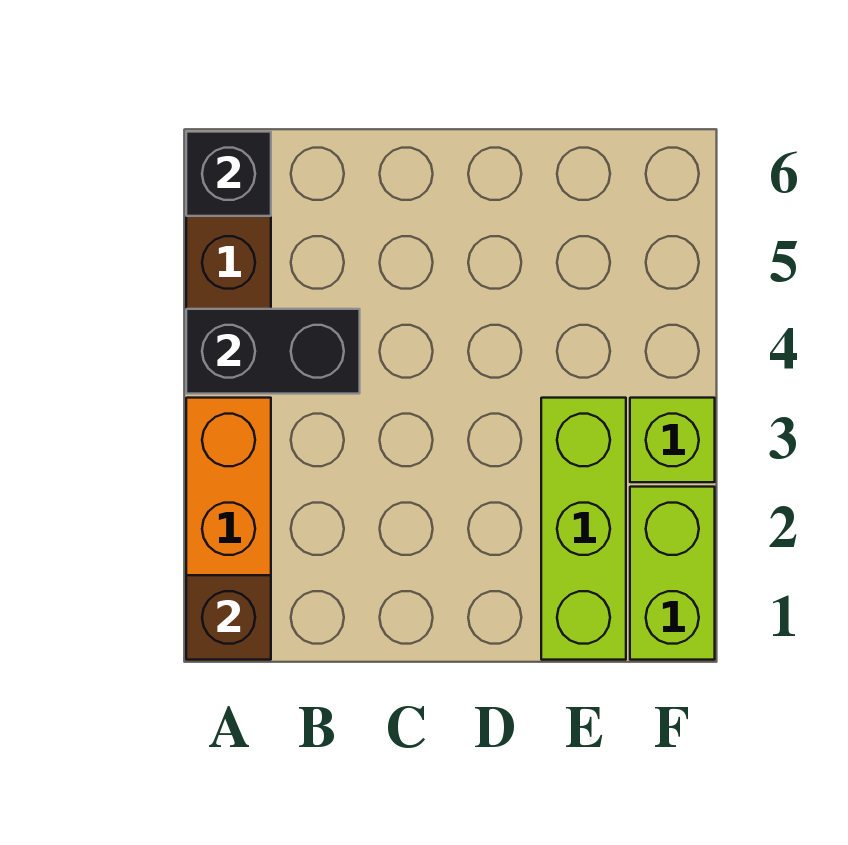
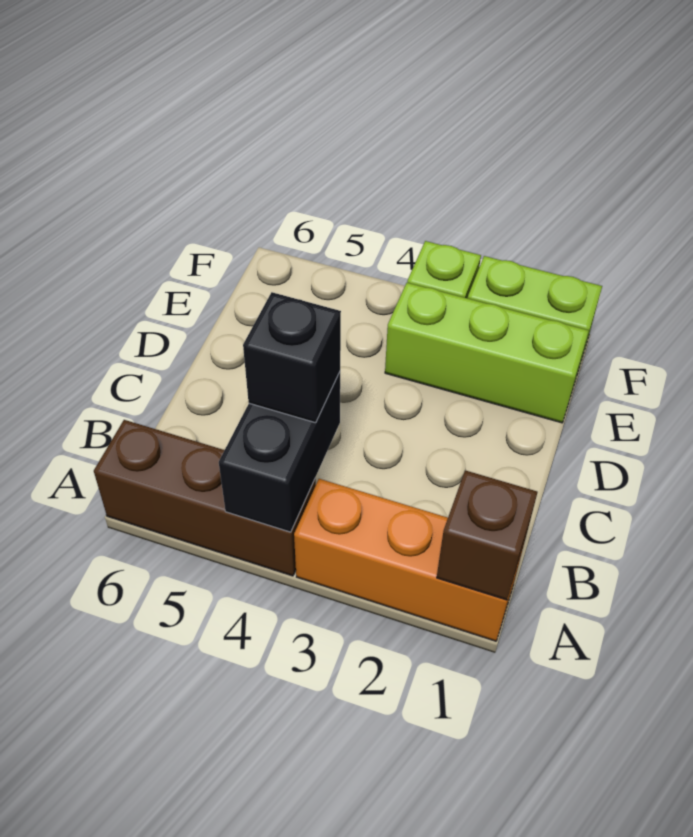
black brick A6 level 2 -> black brick B4 level 3

